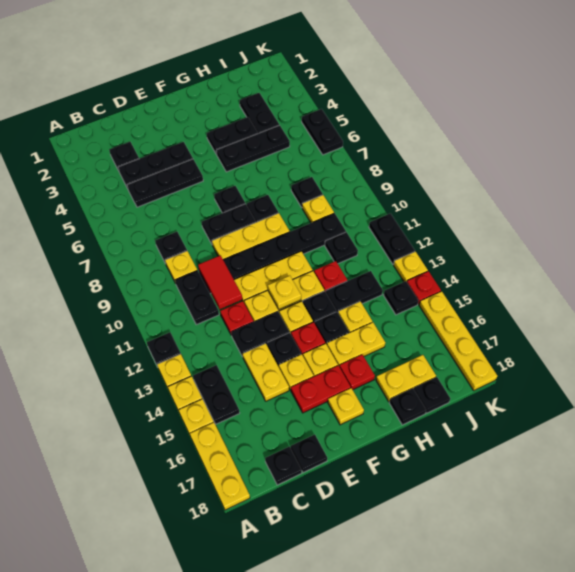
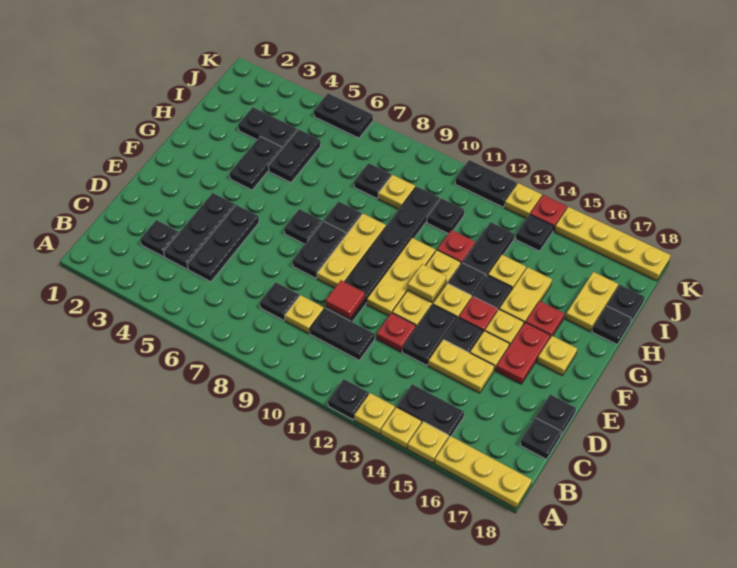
red tile D10:D11 level 2 -> red tile D10 level 2
black plate G5:I5 level 1 -> black plate H5:I5 level 1

